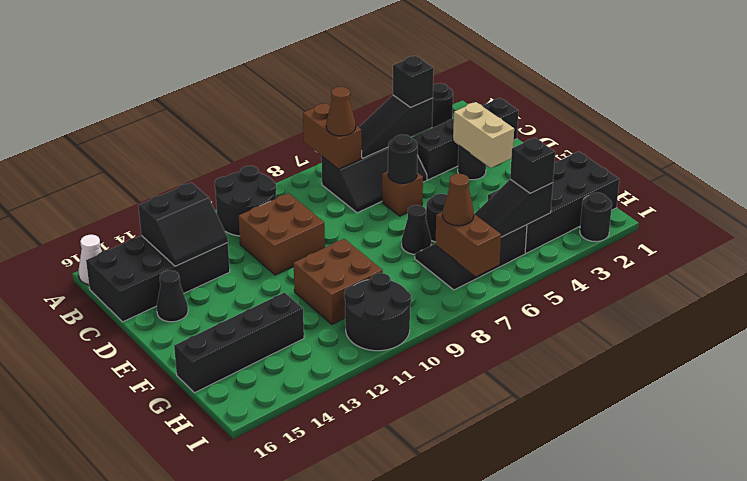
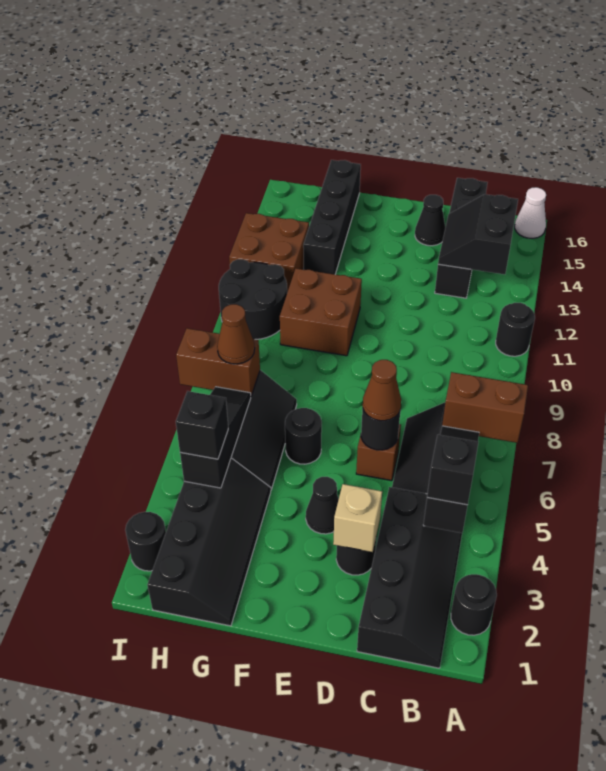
black round brick A10:B11 level 1 -> black round brick A11 level 1
brown cone B7 level 3 -> brown cone D6 level 3
black brick B13:C16 level 1 -> black brick C13:C16 level 1
brown brick C10:D11 level 1 -> brown brick H12:I13 level 1
tan brick D3:E3 level 2 -> tan brick D3 level 2
black cone F7 level 1 -> black cone E4 level 1
black brick G1:H4 level 1 -> black slope G1:H4 level 1 top H

